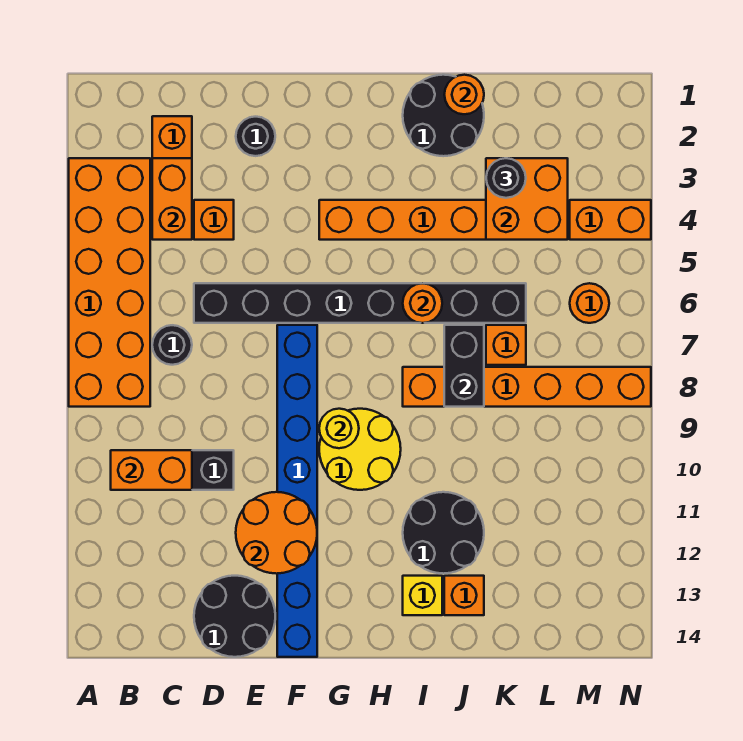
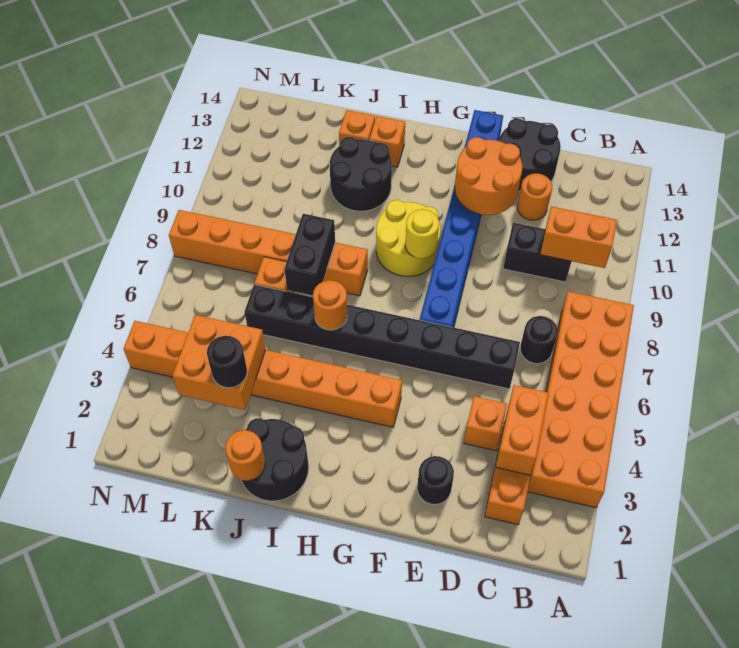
yellow brick I13 level 1 -> orange brick I13 level 1
orange round brick M6 level 1 -> orange round brick D12 level 1

